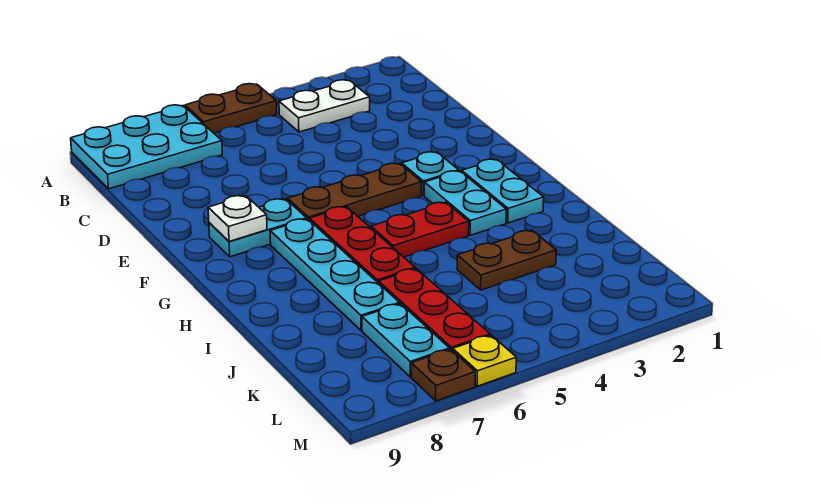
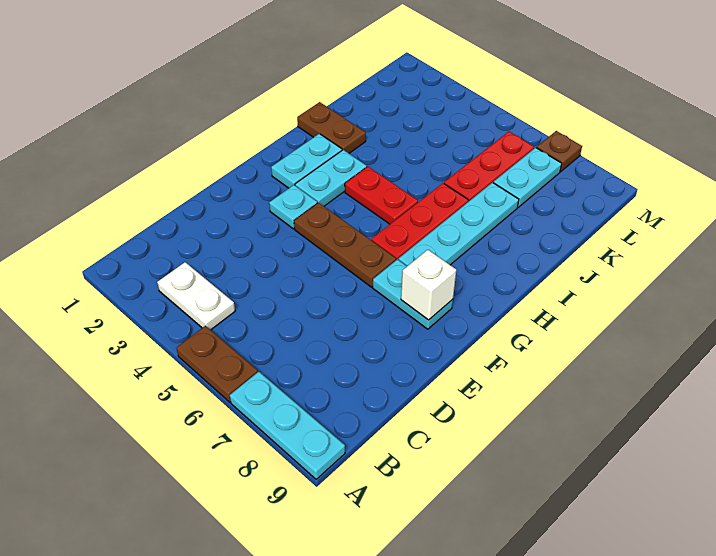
cyan plate A7:B9 level 1 -> cyan plate A7:A9 level 1
white plate F8 level 2 -> white brick F8 level 2
brown plate J3:J4 level 1 -> brown plate I1:I2 level 1
yellow plate M6 level 1 -> none

